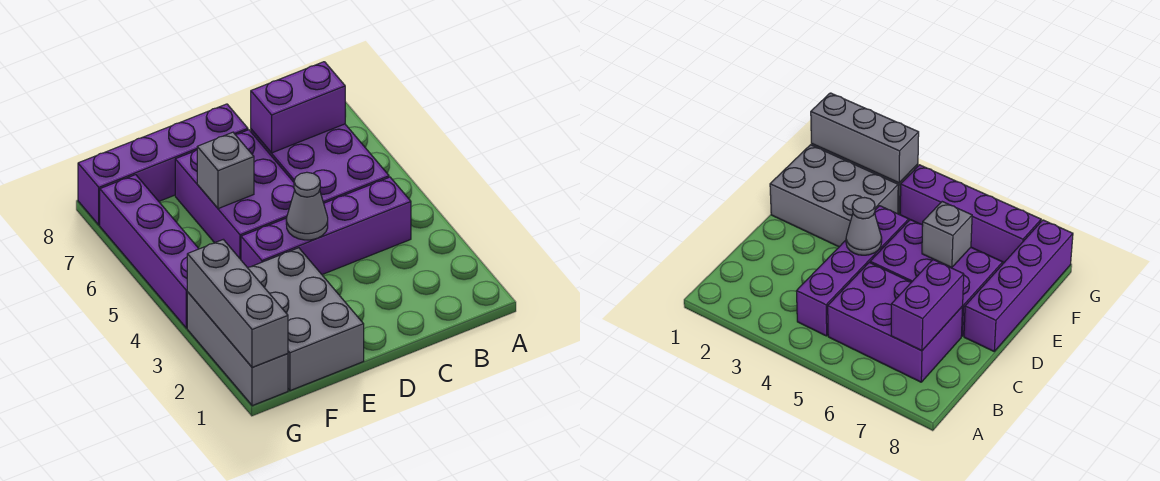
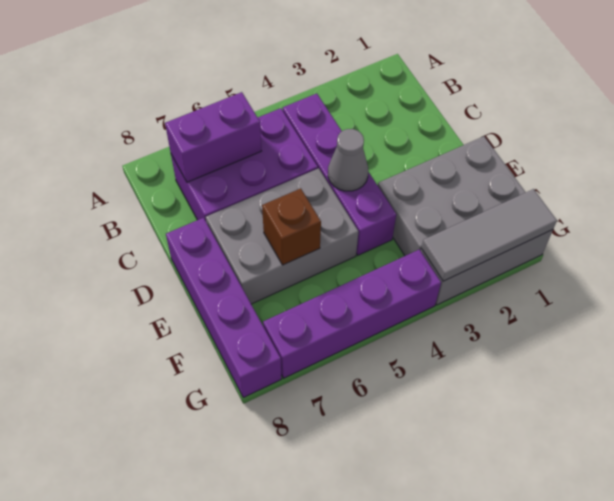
purple brick B7:C7 level 2 -> purple brick B6:B7 level 2
purple brick D5:E7 level 1 -> grey brick D5:E7 level 1
grey brick E6 level 2 -> brown brick E6 level 2
grey brick G1:G3 level 2 -> grey tile G1:G3 level 2

